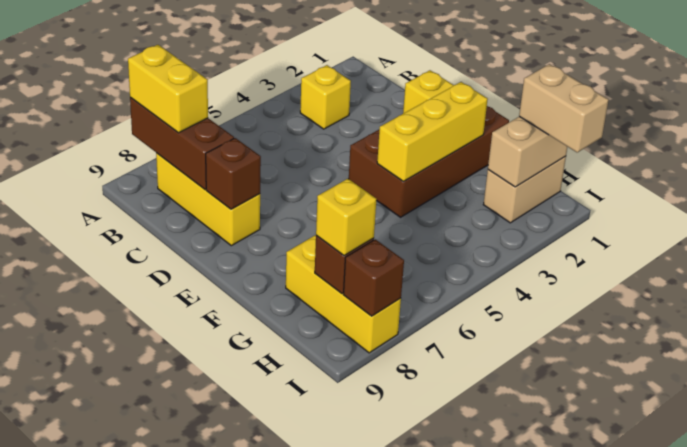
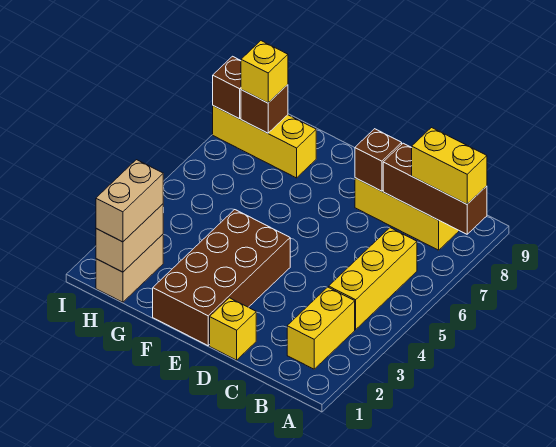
yellow brick B3 level 1 -> yellow brick B2:B3 level 1
yellow brick F2:F4 level 2 -> yellow brick B4:B6 level 1
tan brick H1:I1 level 3 -> tan brick H1:H2 level 3

